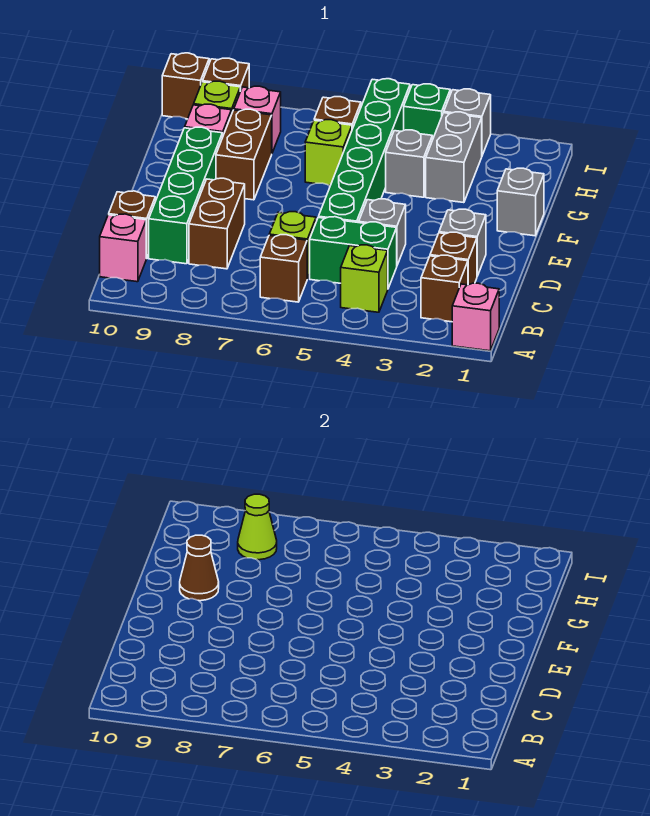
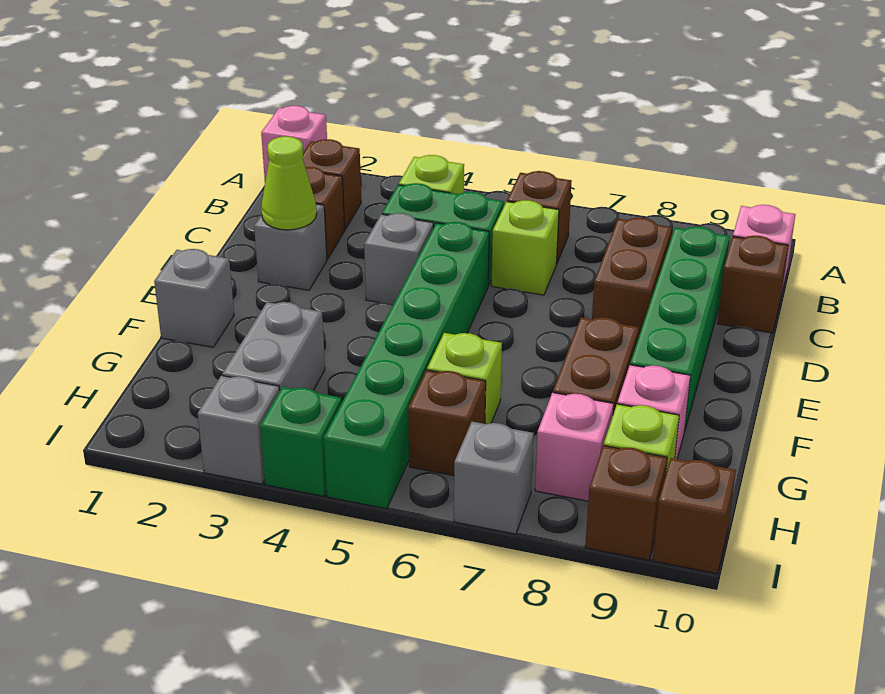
brown cone F9 level 2 -> none
grey brick G4 level 1 -> grey brick I7 level 1
lime cone H8 level 2 -> lime cone D2 level 2

